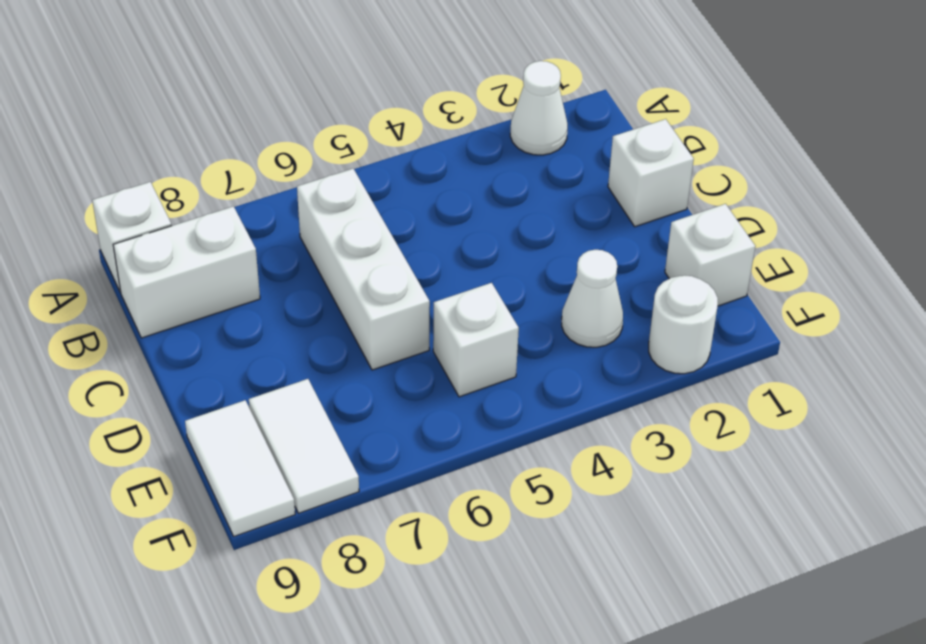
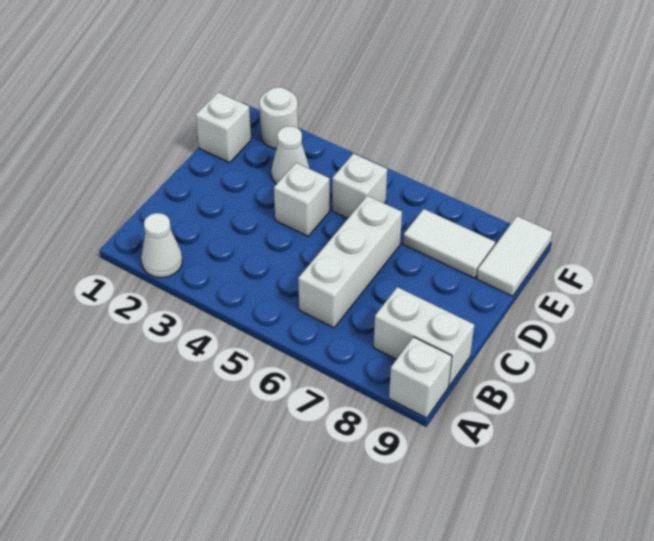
white brick C1 level 1 -> white brick D4 level 1
white tile E8:F8 level 1 -> white tile E7:E8 level 1

